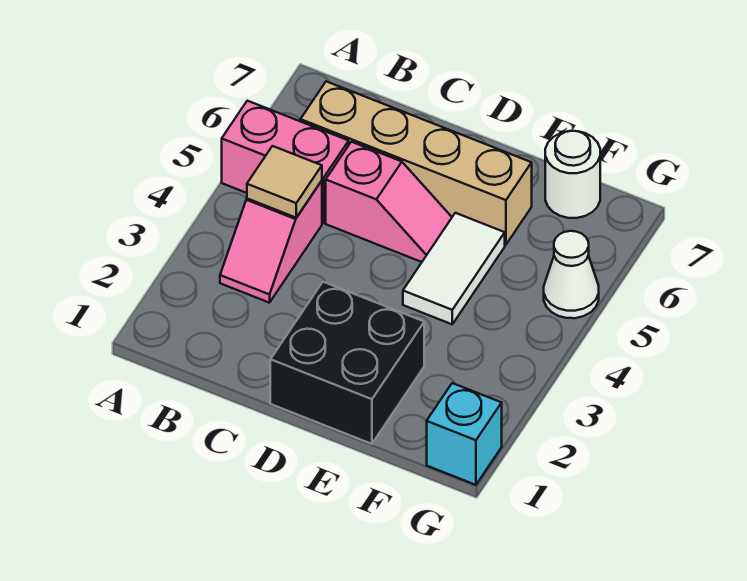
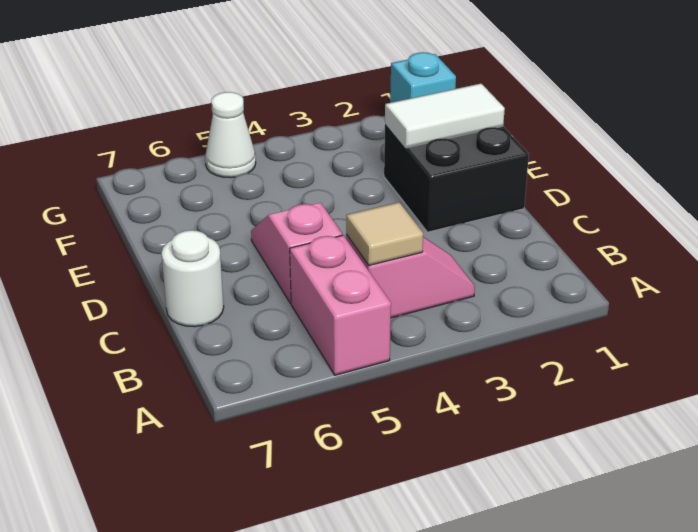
tan brick B6:E6 level 1 -> none
white tile E4:E5 level 1 -> white tile E1:E2 level 2
white round brick F7 level 1 -> white round brick C7 level 1

